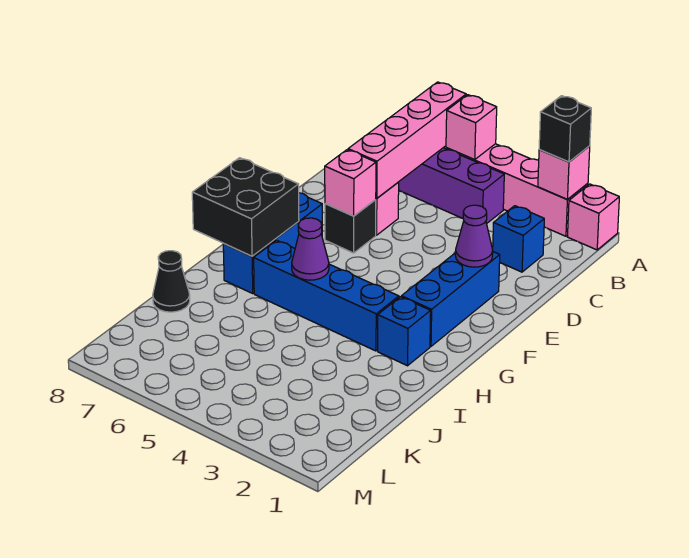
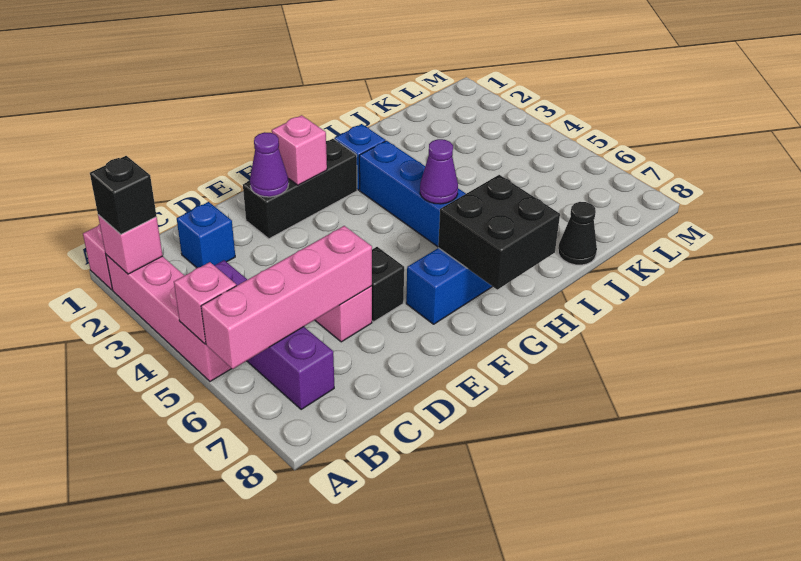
blue brick E2:G2 level 1 -> black brick E2:G2 level 1
pink brick E6 level 2 -> pink brick F2 level 2

